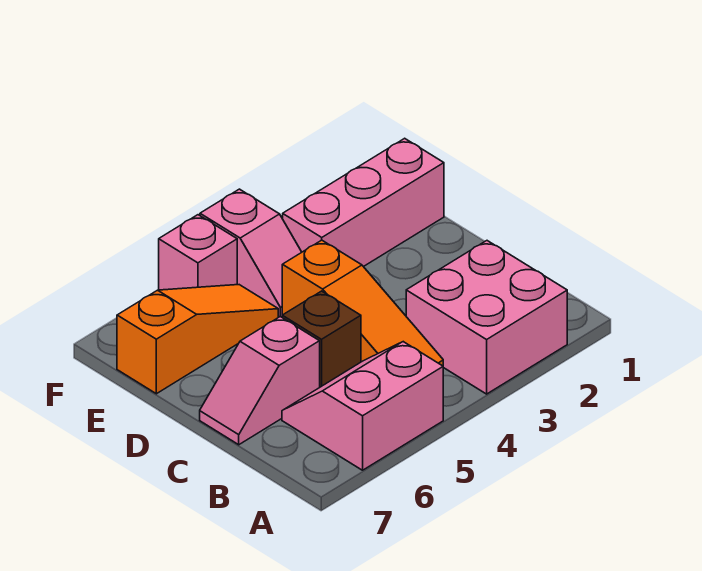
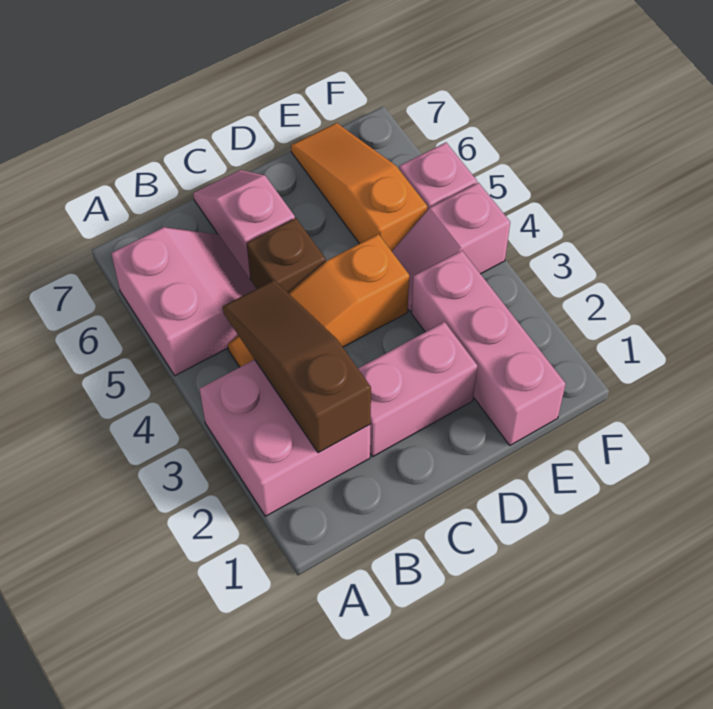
none -> brown slope B2:B4 level 2 top 2
none -> pink brick C2:D2 level 1
orange slope E5:E7 level 1 top 7 -> orange slope E5:E7 level 1 top 5

